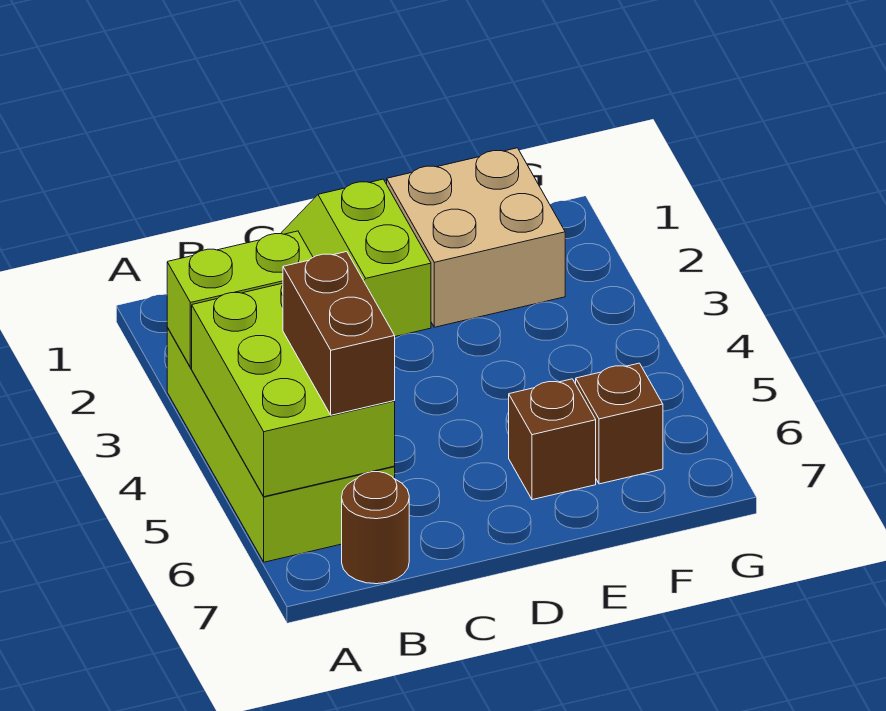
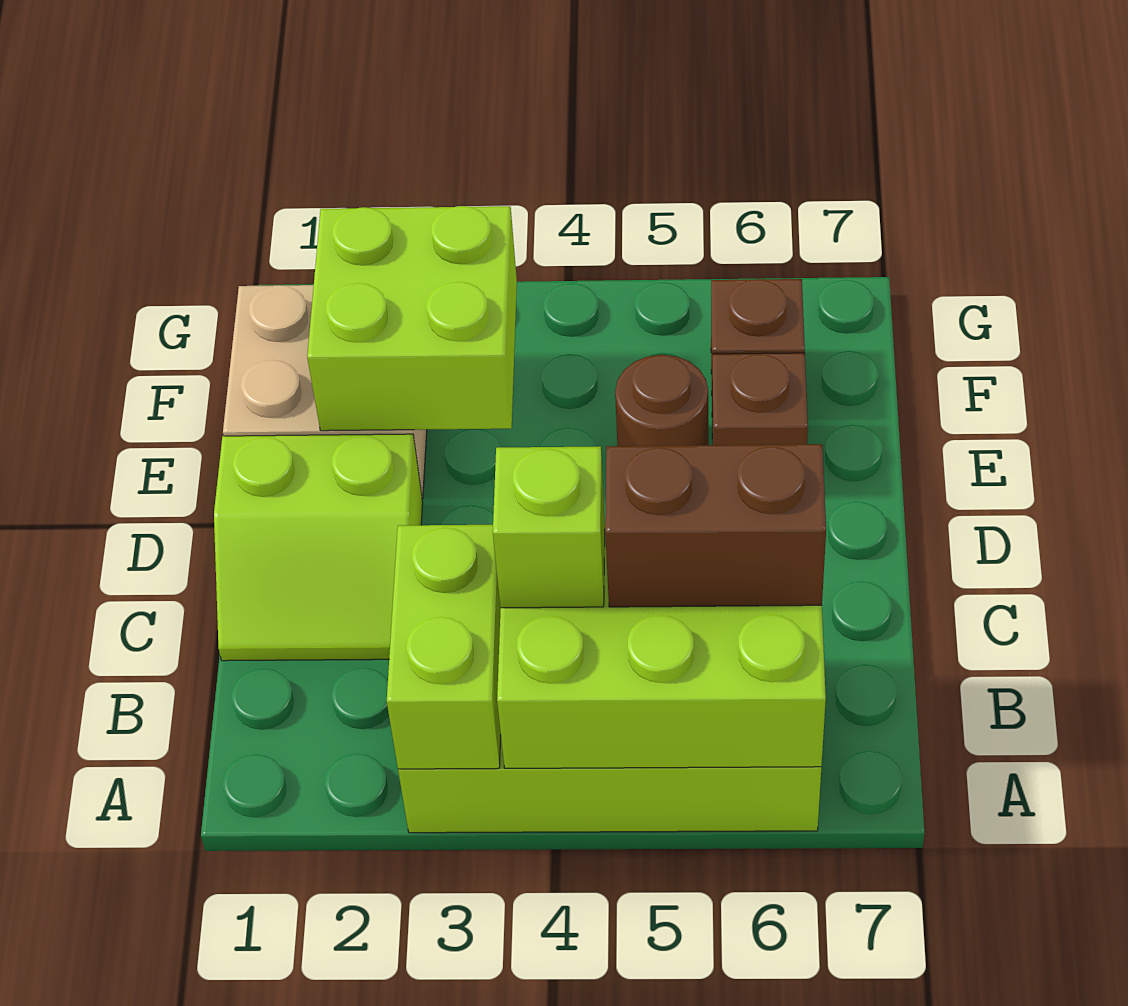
none -> lime brick B4 level 3
brown round brick B7 level 1 -> brown round brick E5 level 1
none -> lime brick E2:F3 level 2

